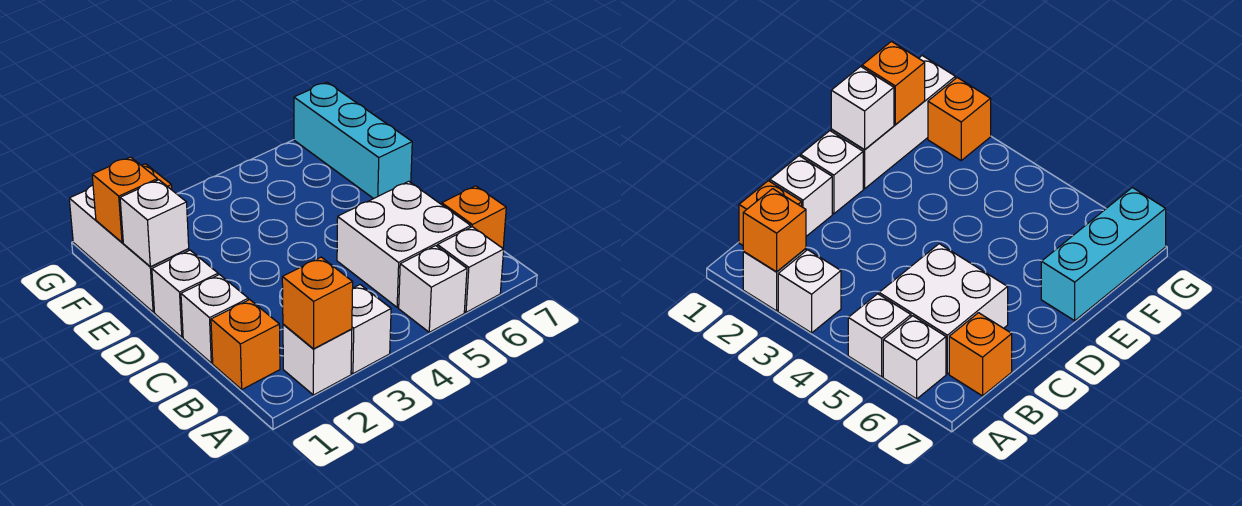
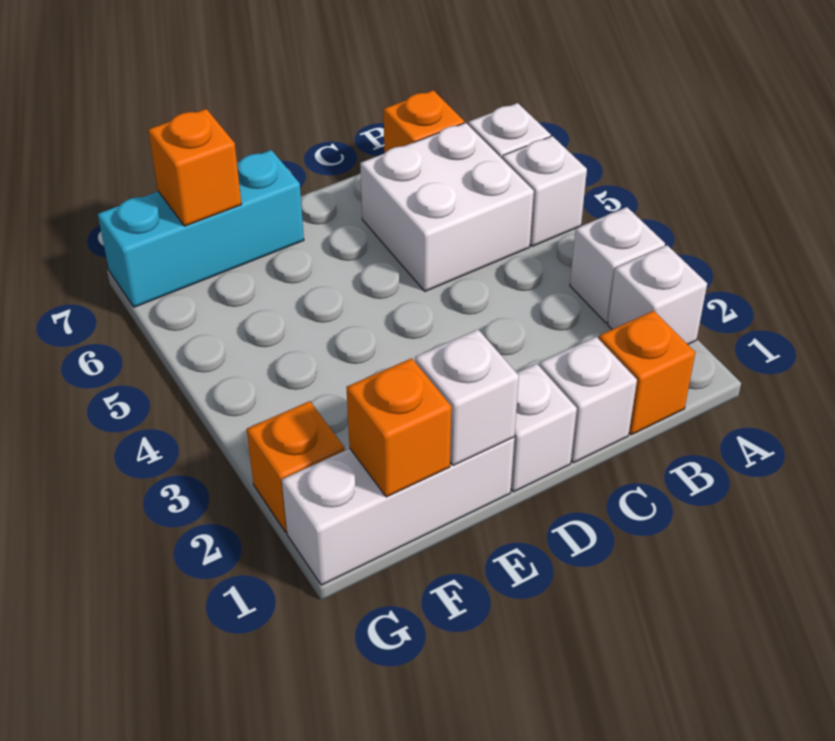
orange brick A2 level 2 -> orange brick F7 level 2

